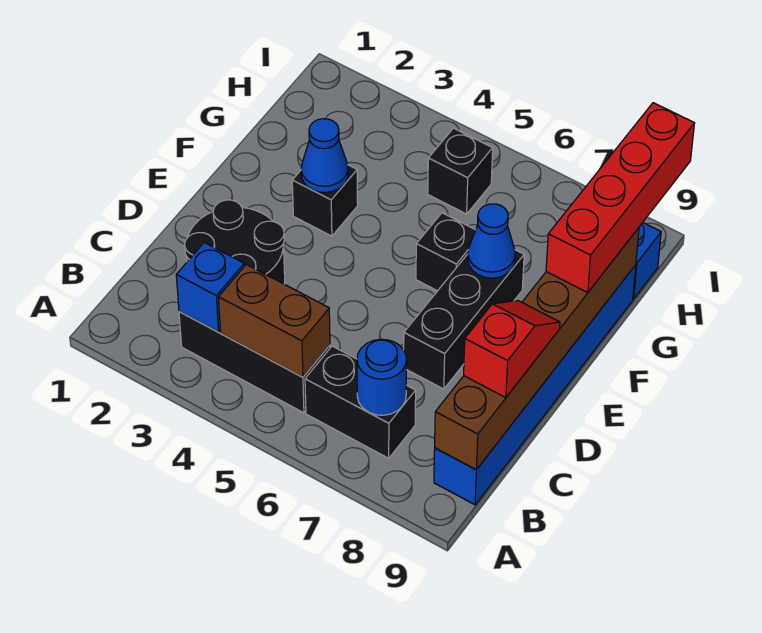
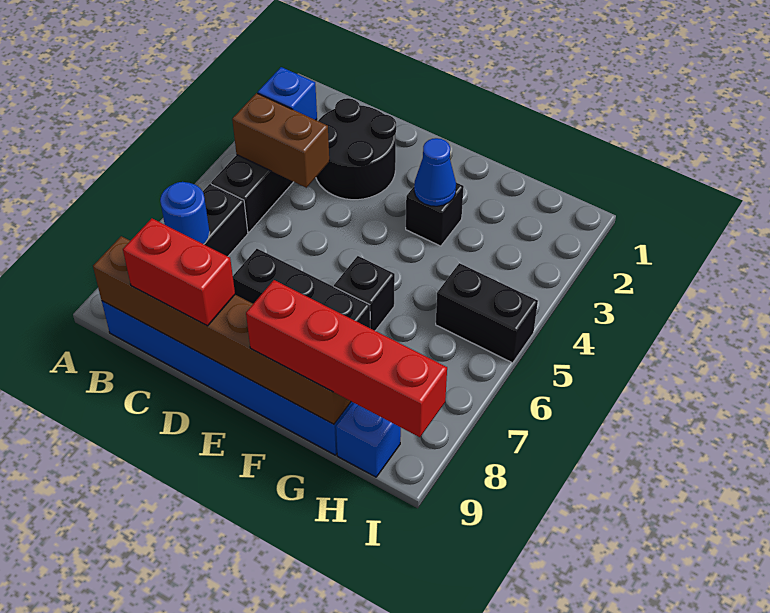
brown brick B4:B5 level 2 -> brown brick B4:C4 level 2
red slope C9:D9 level 3 top C -> red brick C9:D9 level 3
blue cone F7 level 2 -> none
black brick H5 level 1 -> black brick H5:I5 level 1

